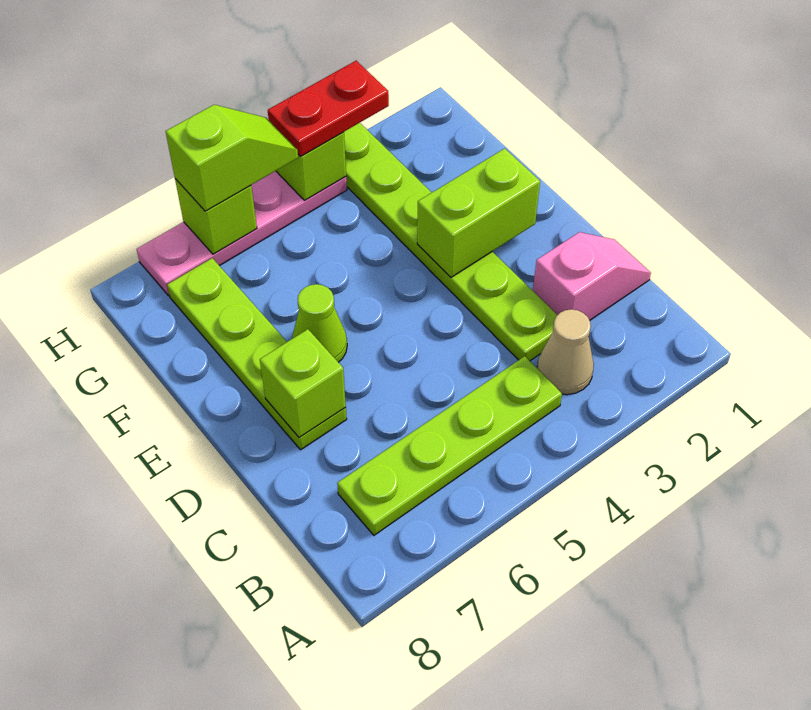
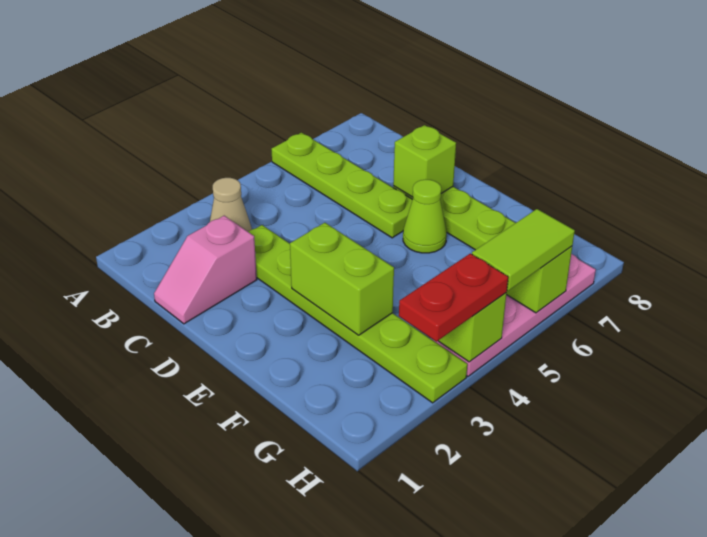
lime plate B4:B7 level 1 -> lime plate A6:D6 level 1
lime brick E2:E3 level 2 -> lime brick E3:F3 level 2
lime slope H5:H6 level 3 top 6 -> lime tile H5:H6 level 3

